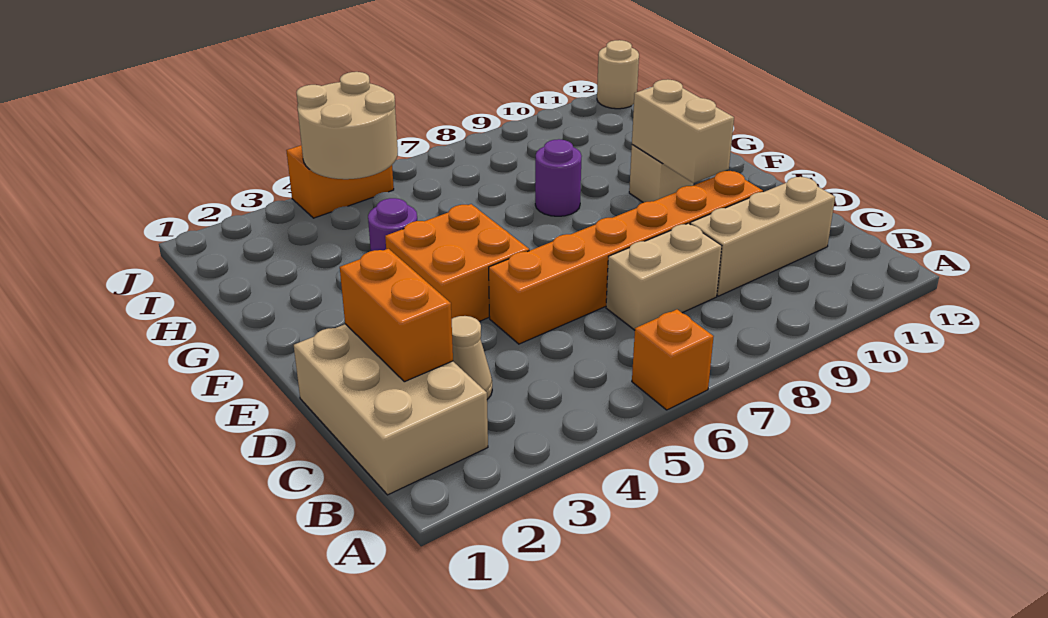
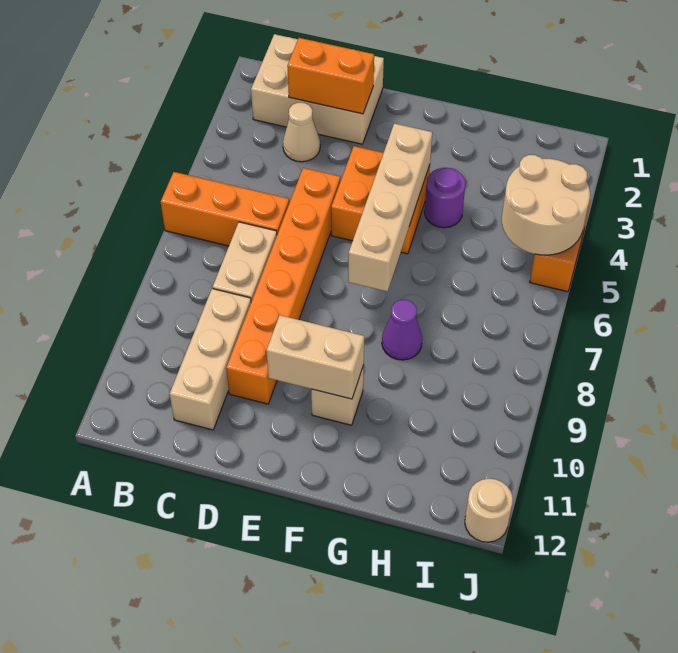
orange brick A6 level 1 -> orange brick A6:C6 level 1
none -> tan brick F4:F7 level 2
purple round brick G8 level 1 -> purple cone G8 level 1

